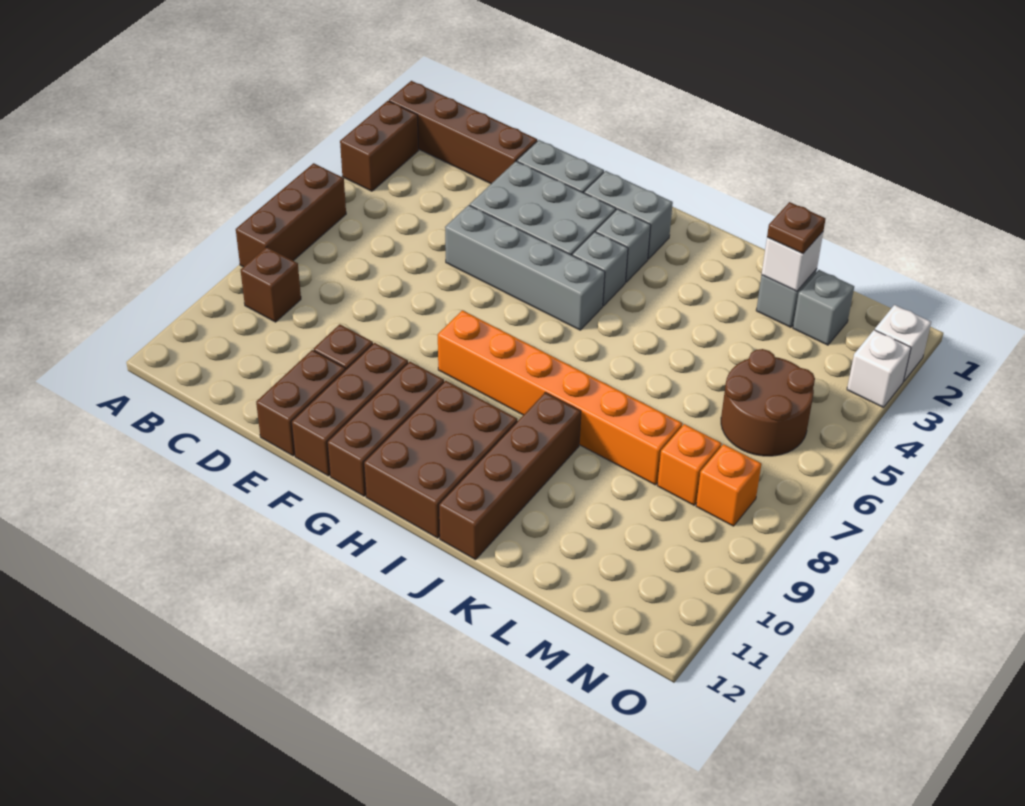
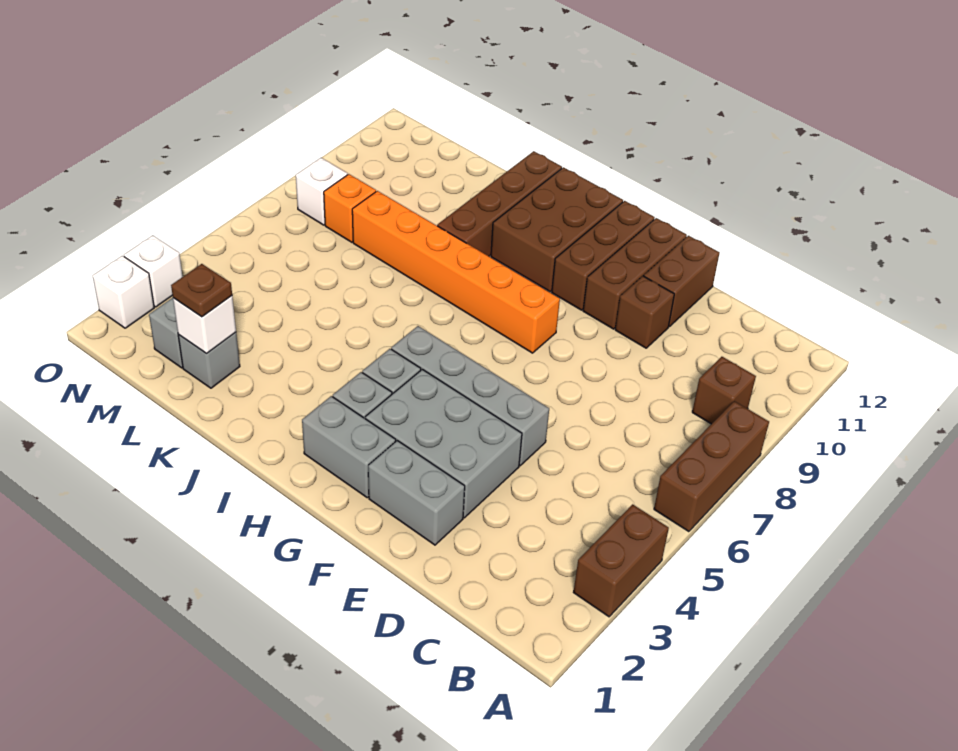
brown brick A2:D2 level 1 -> none
brown round brick M5:N6 level 1 -> none
orange brick N8 level 1 -> white brick N8 level 1

